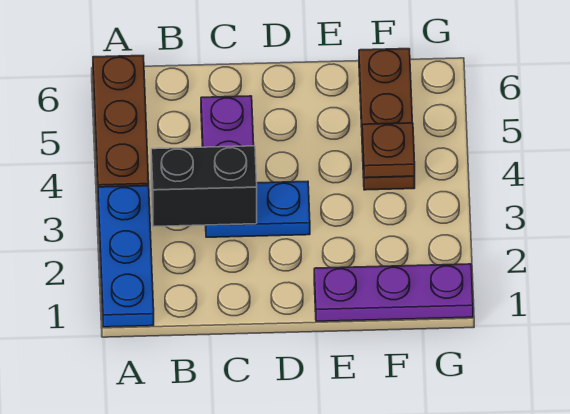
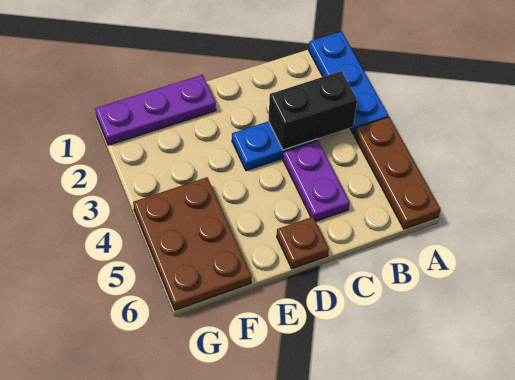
brown plate F4:F6 level 1 -> brown plate F4:G6 level 1
brown plate F4 level 2 -> brown plate D6 level 1

